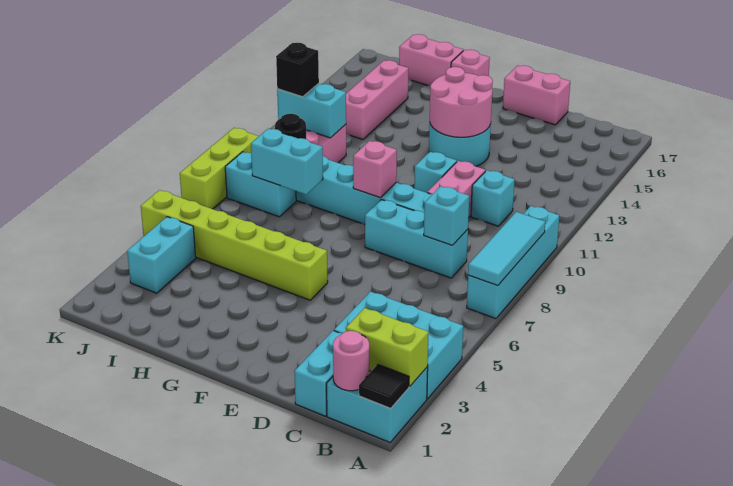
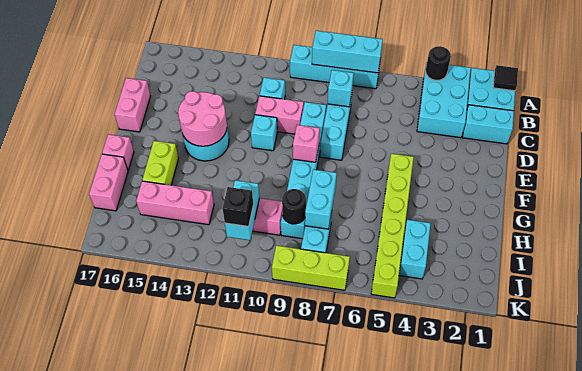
lime brick A2:B2 level 2 -> lime brick G15:H15 level 1
none -> black round brick A4 level 2
cyan tile A7:A9 level 2 -> cyan brick A7:A9 level 2
pink round brick B1 level 2 -> none
cyan brick J3:J4 level 1 -> cyan brick I4:J4 level 1

